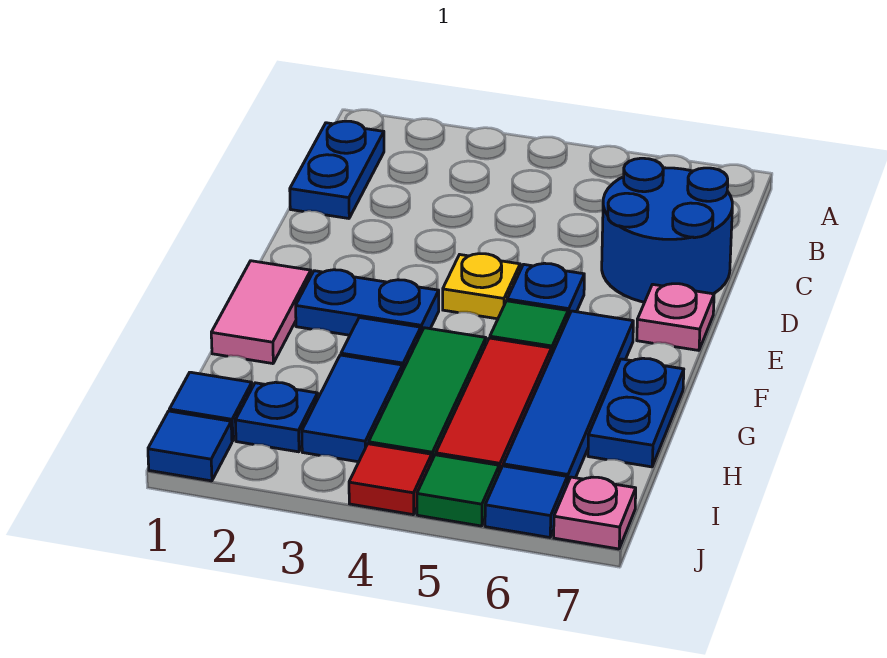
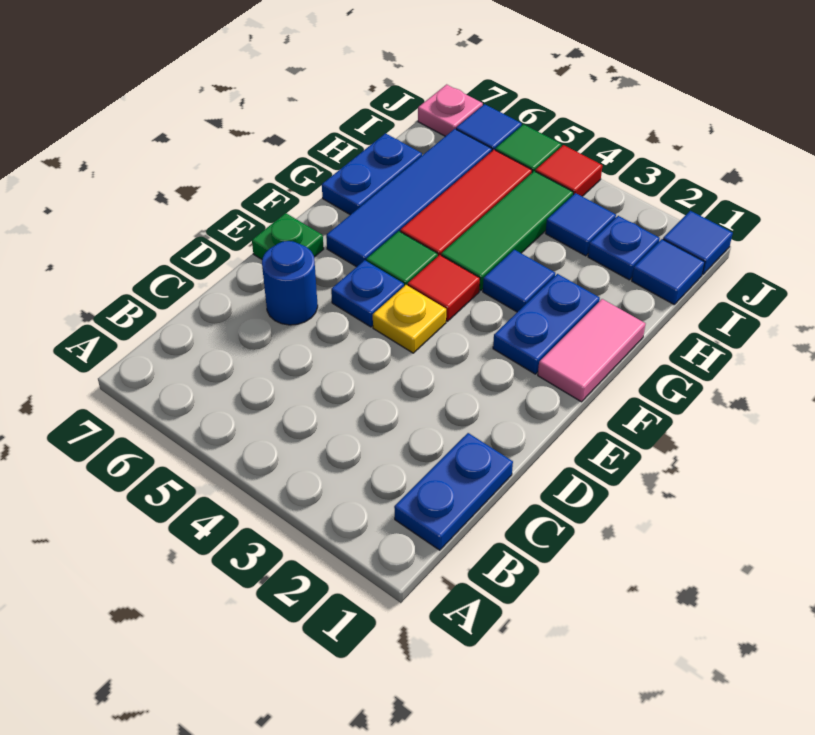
blue round brick C6:D7 level 1 -> blue round brick D6 level 1
pink plate E7 level 1 -> green plate E7 level 1
blue plate F2:F3 level 1 -> blue plate F2:G2 level 1
none -> red tile F4 level 1
blue tile H3:I3 level 1 -> blue tile I3 level 1

